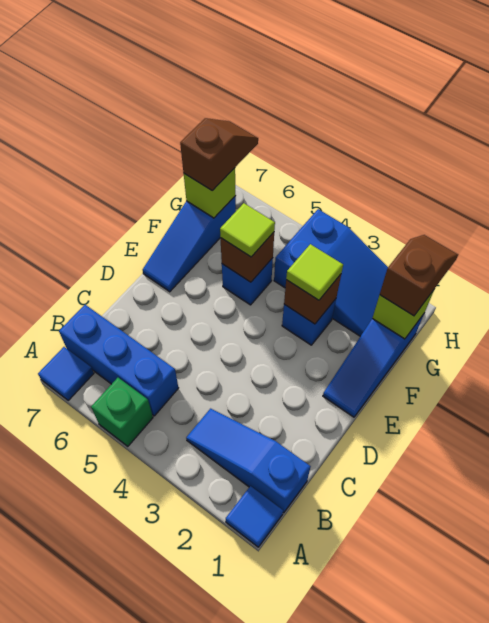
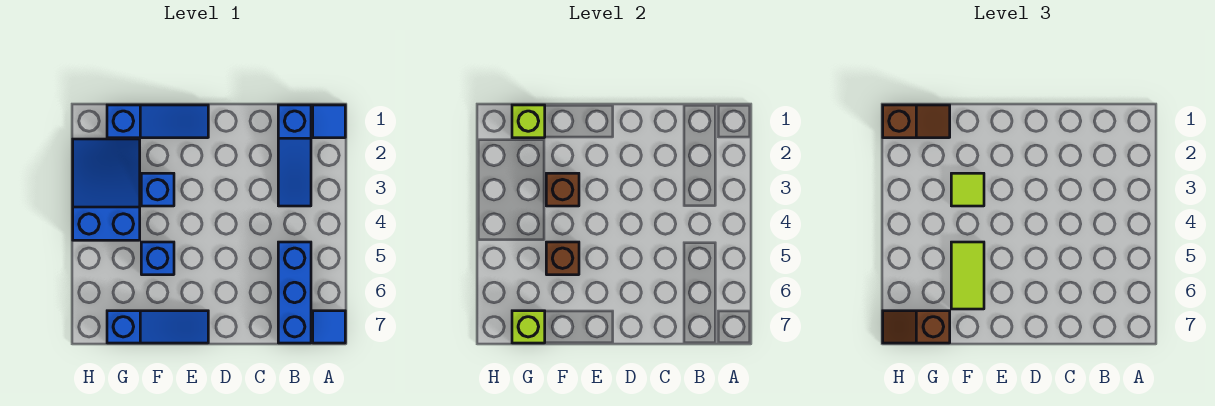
green brick A5 level 1 -> none
lime tile F5 level 3 -> lime tile F5:F6 level 3
brown slope G1:H1 level 3 top G -> brown slope G1:H1 level 3 top H

